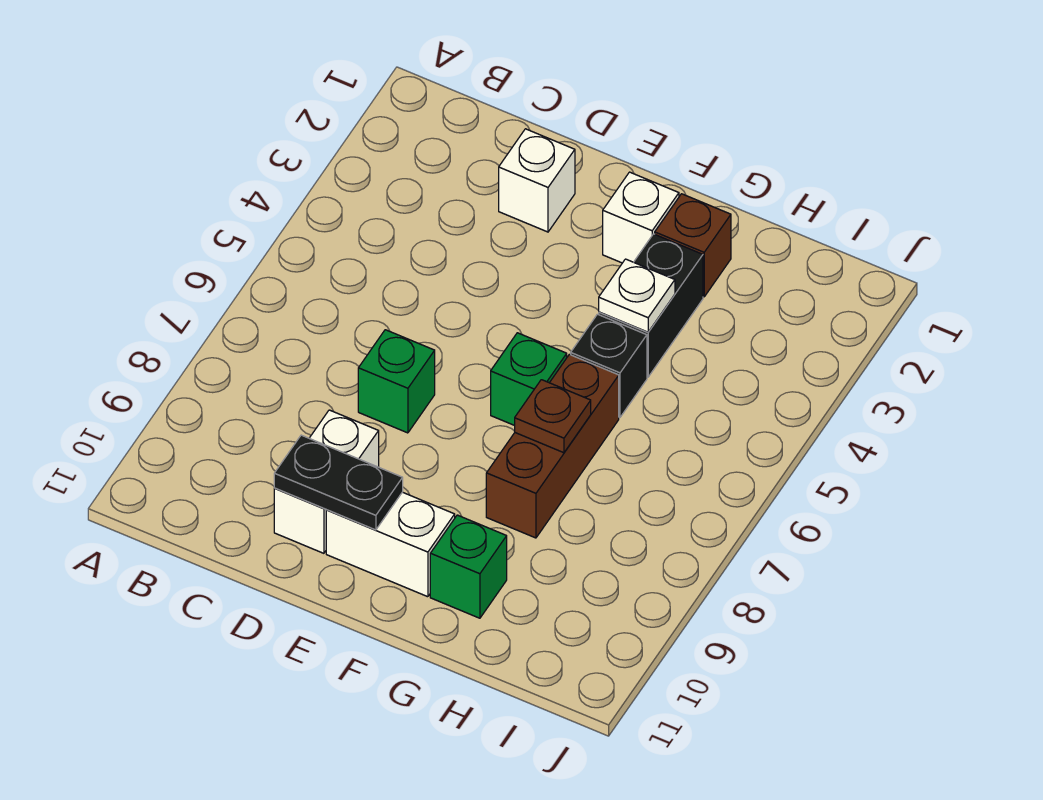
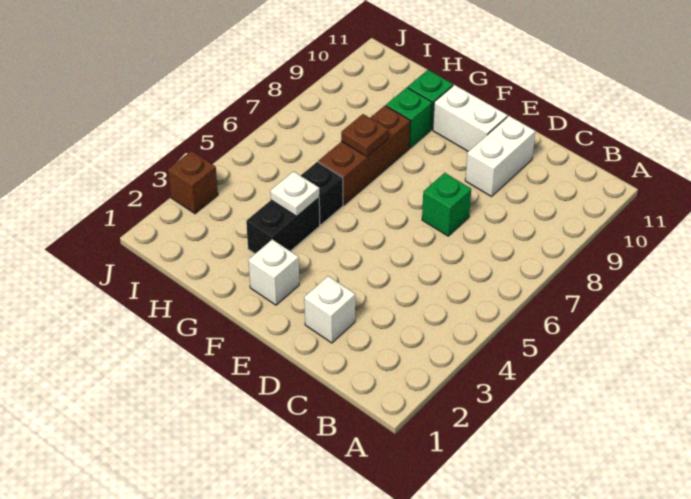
black plate D10:E10 level 2 -> none
green brick F6 level 1 -> green brick G9 level 1
brown brick G2 level 1 -> brown brick J3 level 1

